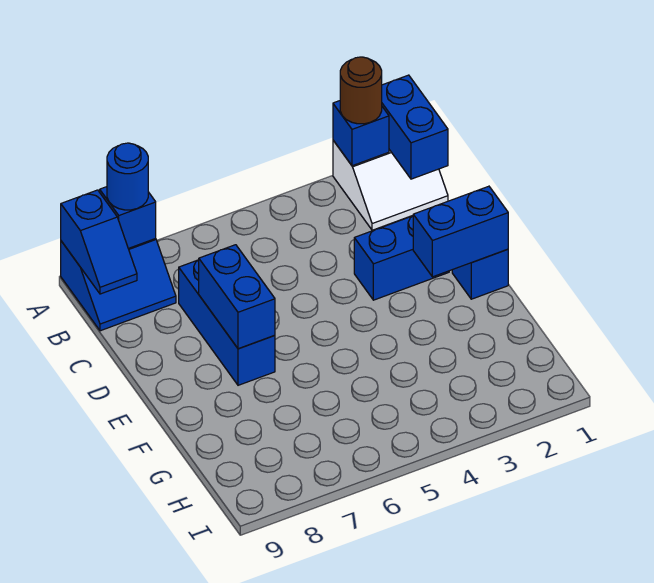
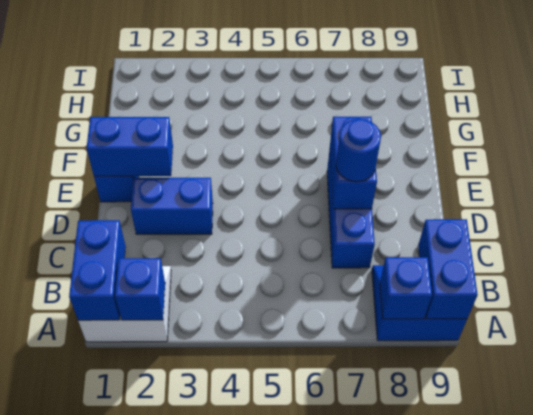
brown round brick A2 level 3 -> none
blue round brick A8 level 3 -> blue round brick D7 level 3
blue slope A9:B9 level 2 top A -> blue brick A9:B9 level 2

